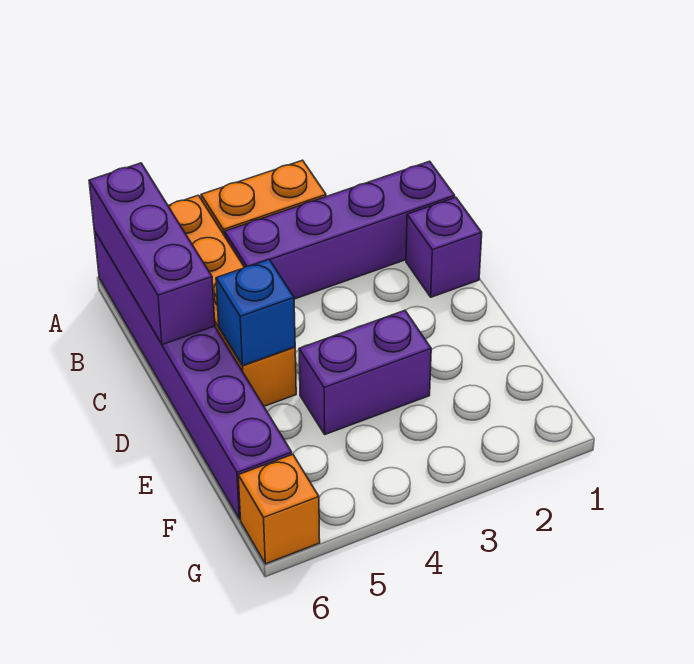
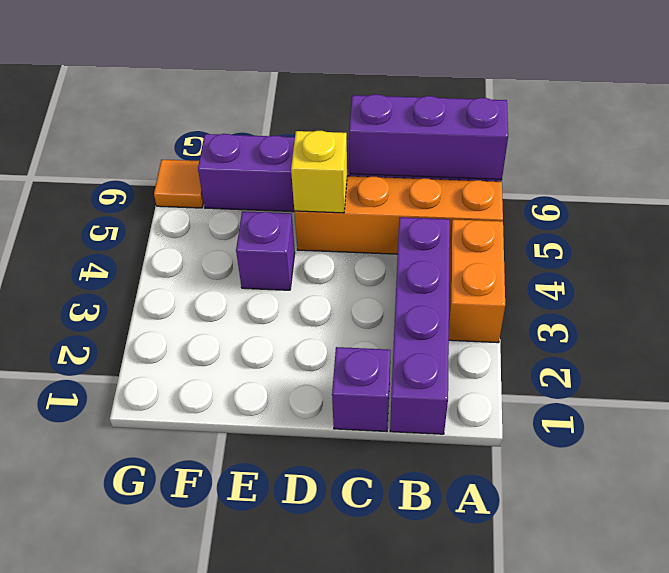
blue brick D5 level 2 -> yellow brick D5 level 2
purple brick E3:E4 level 1 -> purple brick E4 level 1
orange brick G6 level 1 -> orange tile G6 level 1

